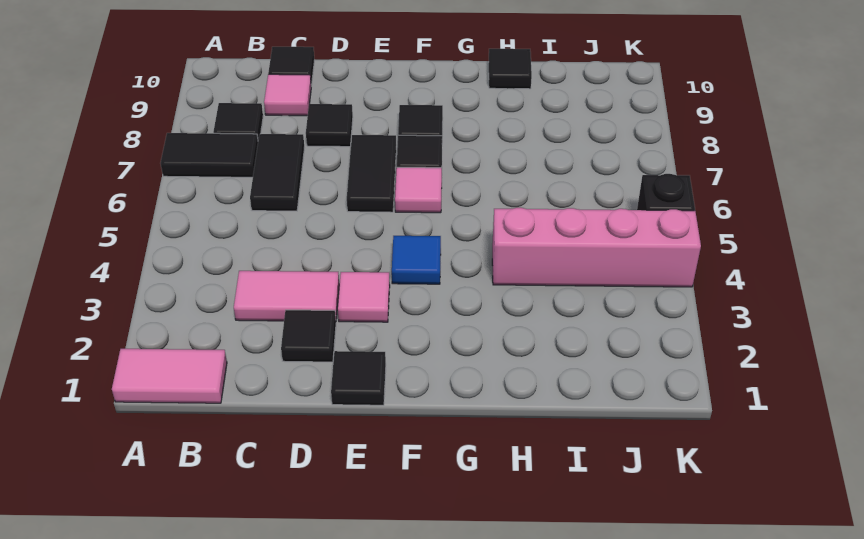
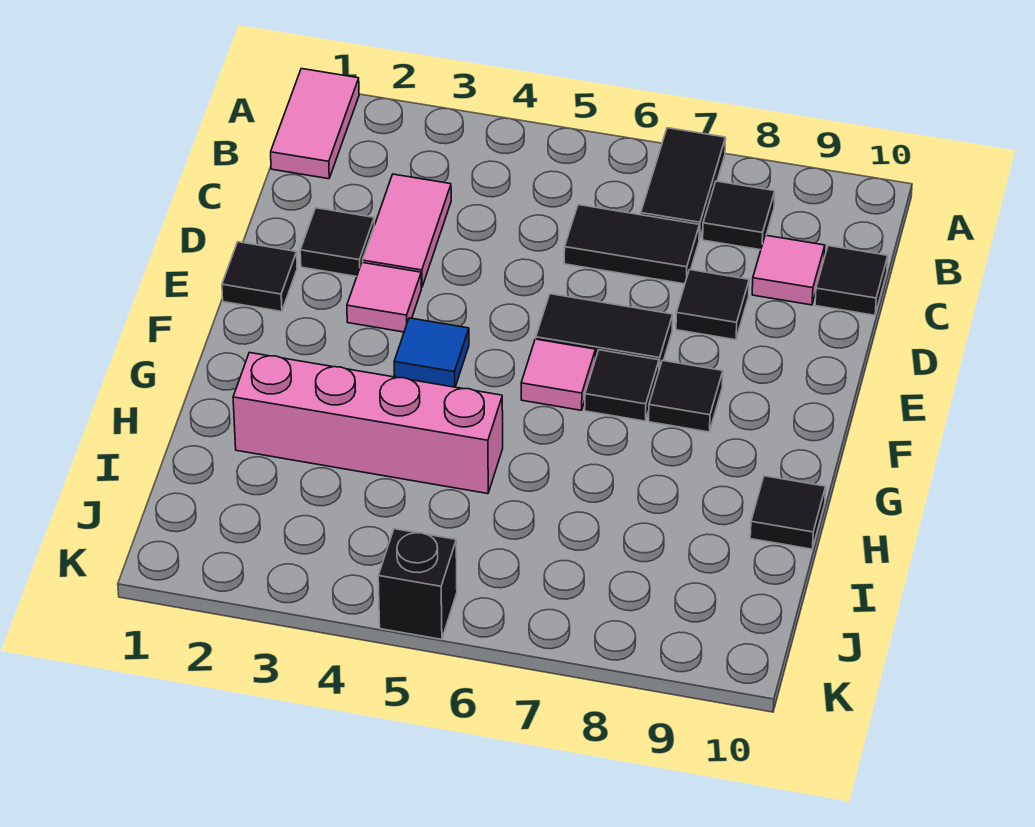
pink brick H4:K4 level 1 -> pink brick H2:H5 level 1

